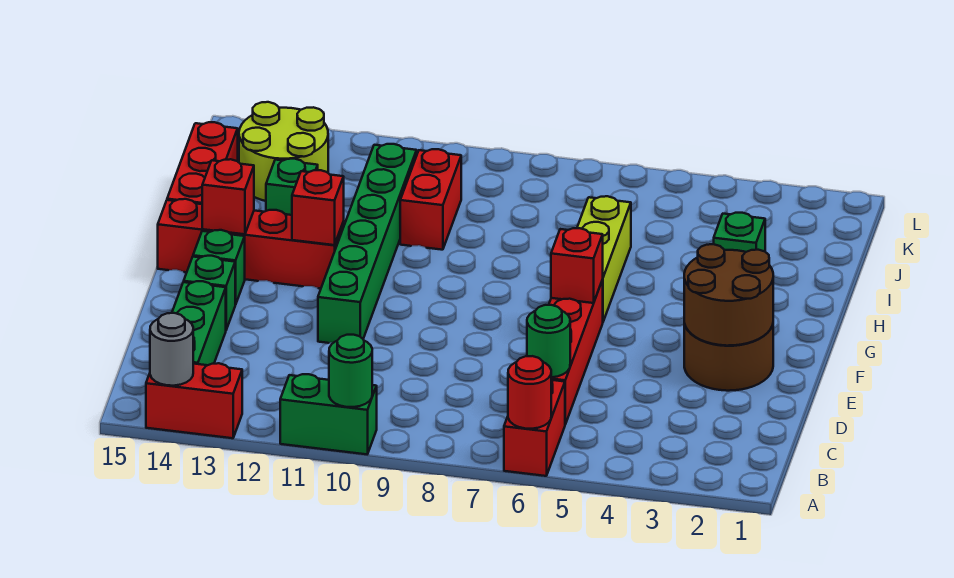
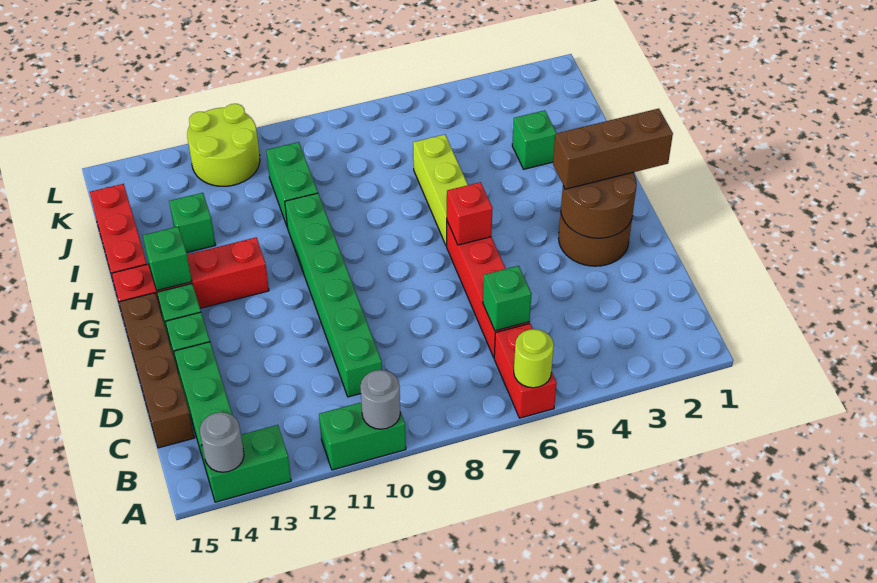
red round brick A6 level 2 -> lime round brick A6 level 2
green round brick A10 level 2 -> grey round brick A10 level 2
red brick A13:A14 level 1 -> green brick A13:A14 level 1
green round brick C6 level 2 -> green brick C6 level 2
none -> brown brick C15:F15 level 1
green brick E11:J11 level 1 -> green brick C10:H10 level 1
none -> brown brick F1:F3 level 3
red brick G12 level 2 -> none
red brick G14 level 2 -> green brick G14 level 2
red brick I10:J10 level 1 -> green brick I10:J10 level 1
lime round brick J13:K14 level 1 -> lime round brick K11:L12 level 1

